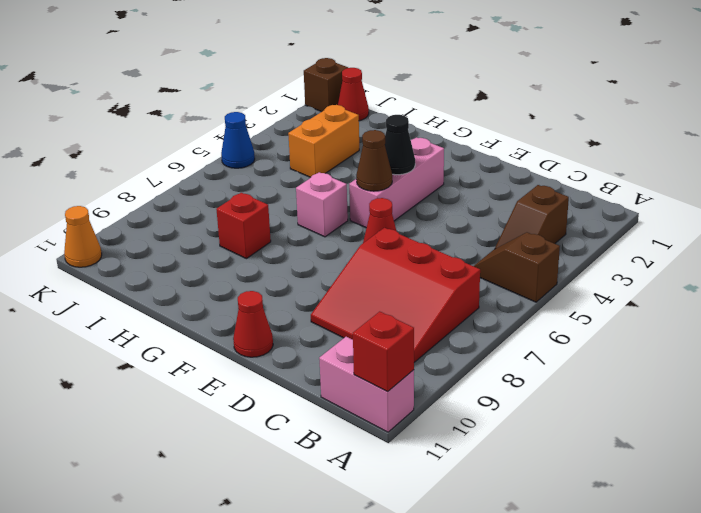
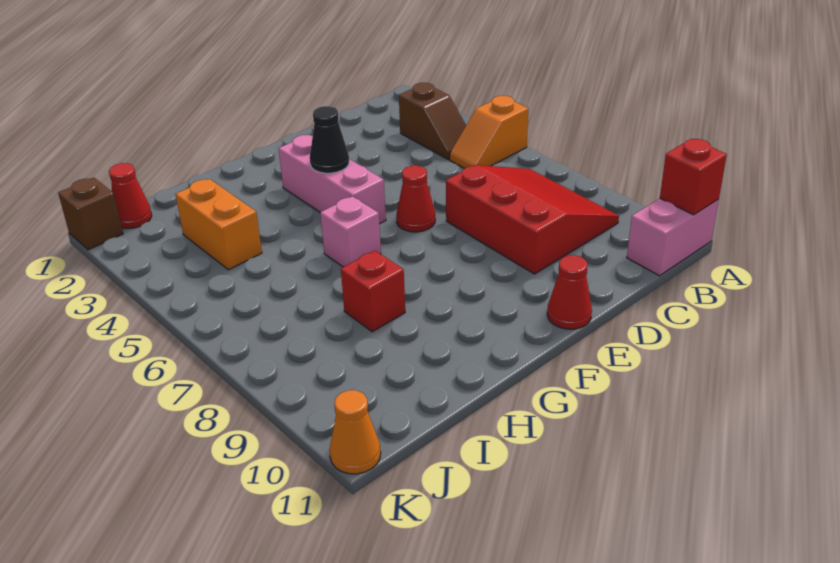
brown slope A5:B5 level 1 top A -> orange slope A5:B5 level 1 top A
red slope B7:D9 level 1 top 7 -> red slope B7:D9 level 1 top D
brown cone F5 level 2 -> none
blue cone K5 level 1 -> none

